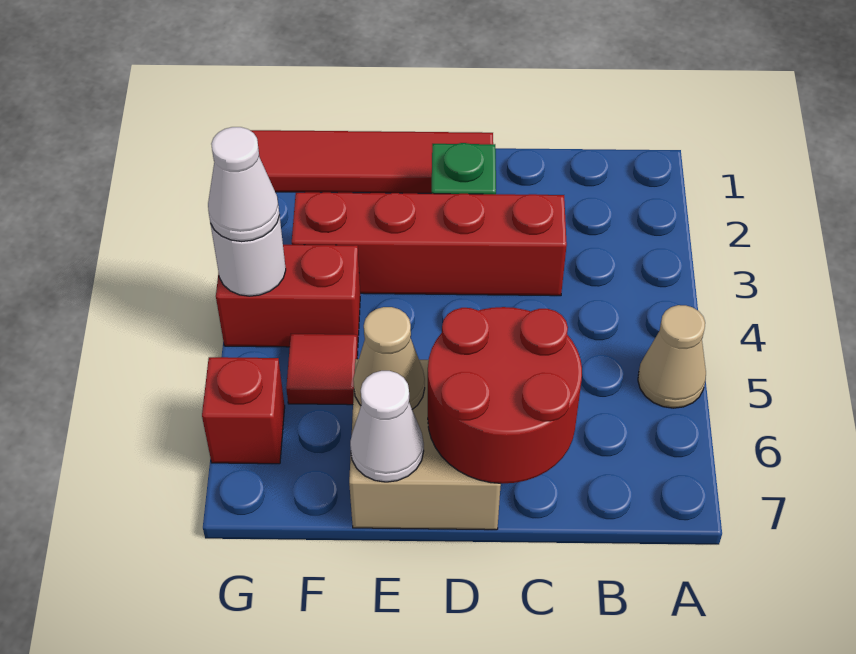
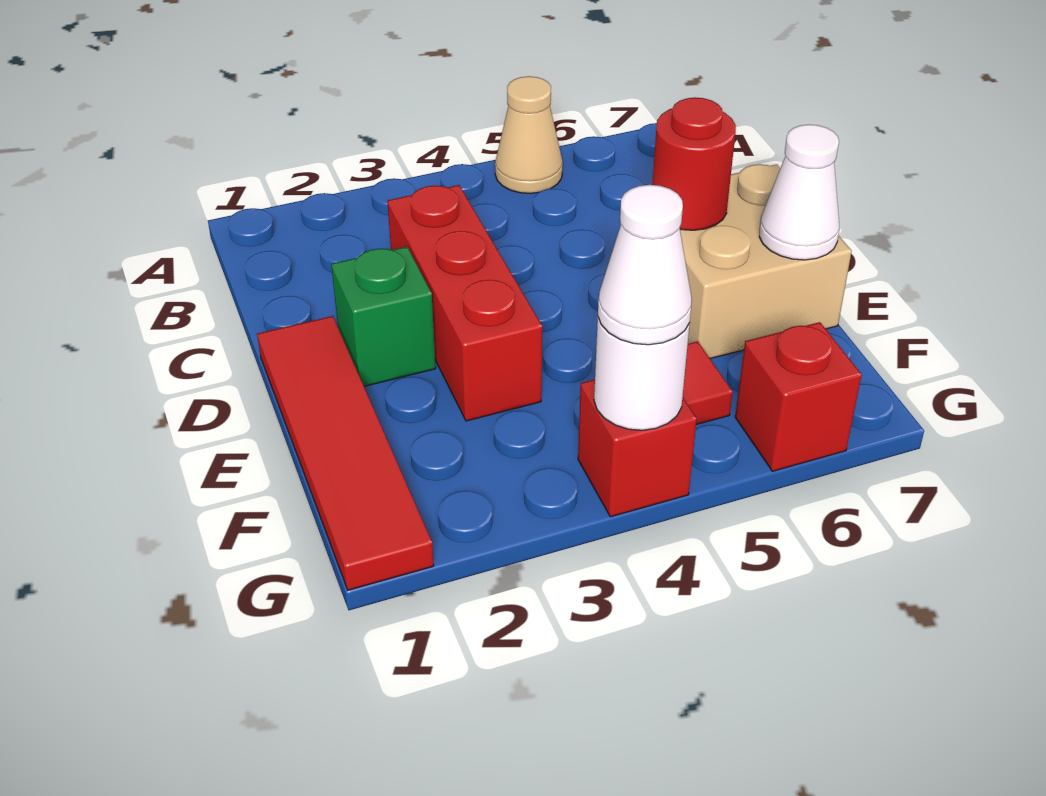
red brick C3:F3 level 1 -> red brick C3:E3 level 1
red round brick C6:D7 level 2 -> red round brick D6 level 2
tan cone E6 level 2 -> none
red brick F4:G4 level 1 -> red brick G4 level 1

